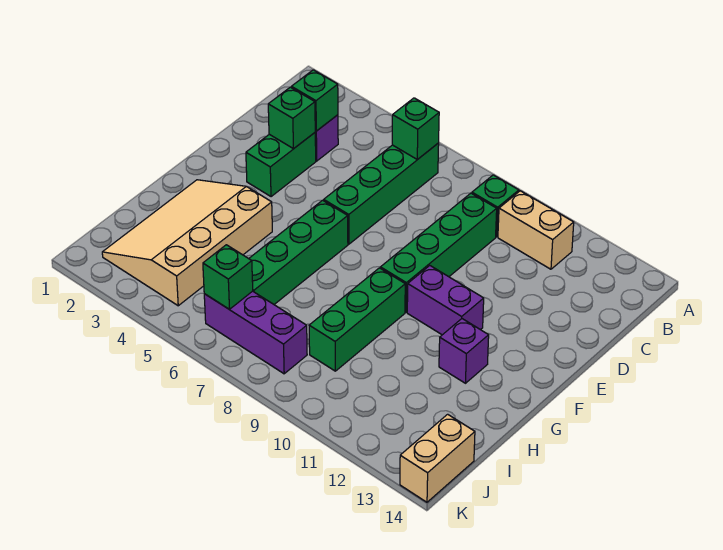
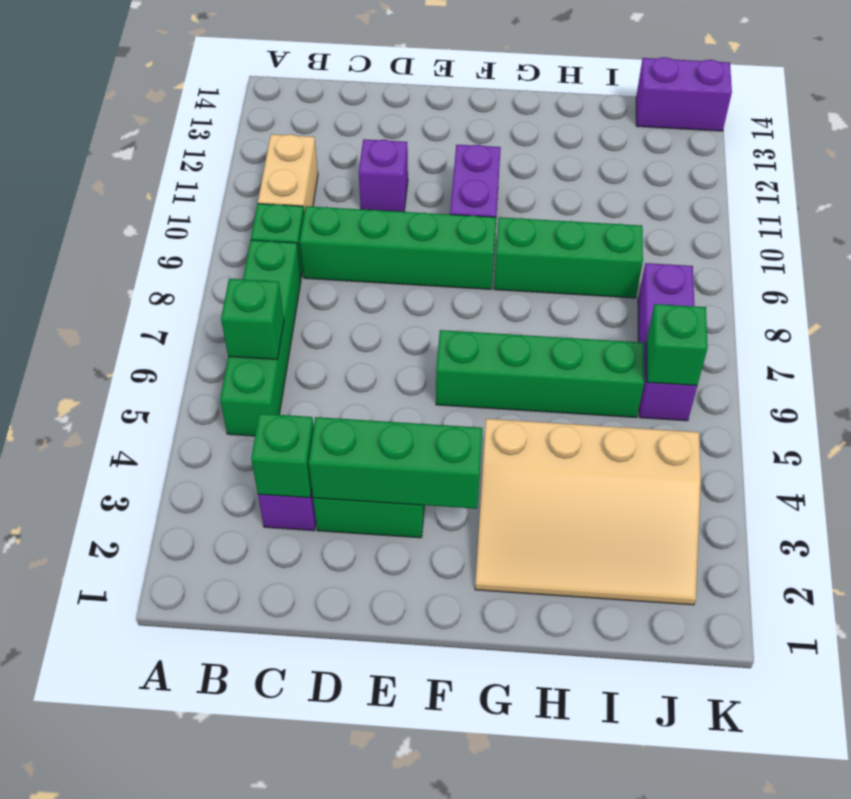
green brick B6:E6 level 1 -> green brick B5:B8 level 1
green brick D3 level 2 -> green brick D3:F3 level 2
purple brick G12 level 1 -> purple brick D11 level 1
tan brick J14:K14 level 1 -> purple brick J14:K14 level 1

